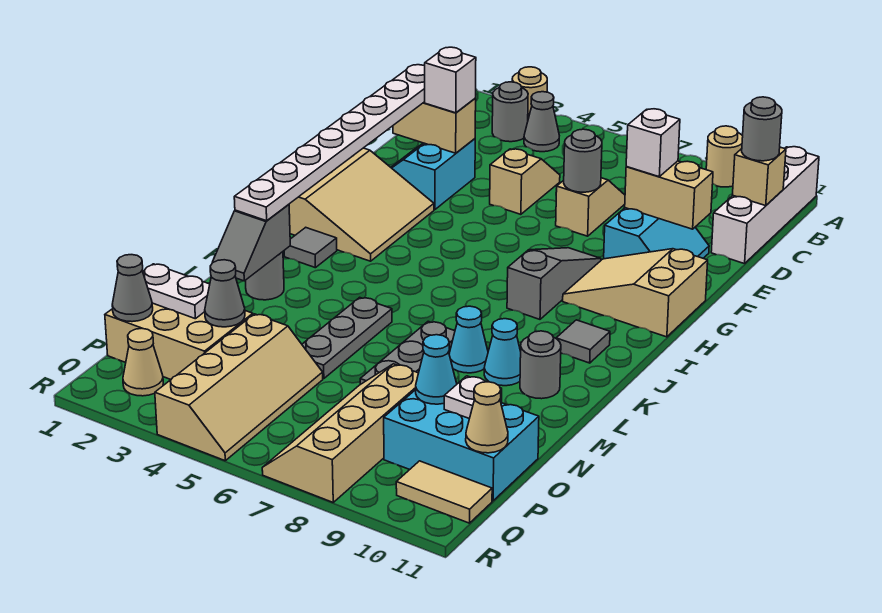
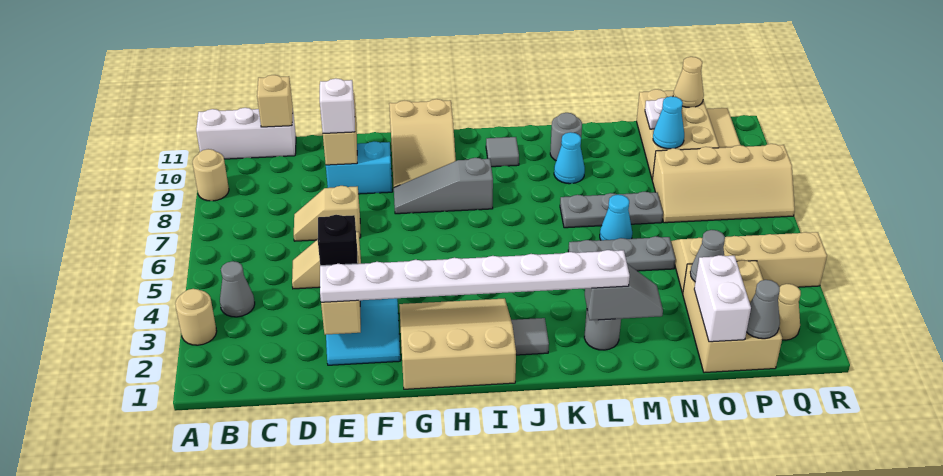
white brick A11:D11 level 1 -> white brick A11:C11 level 1
grey round brick B3 level 1 -> none
grey round brick C11 level 3 -> none
white brick E3 level 3 -> black brick E3 level 3
grey round brick E7 level 2 -> none
cyan cone L8 level 1 -> cyan cone M6 level 1
white plate O1:O2 level 2 -> white brick O1:O2 level 2
cyan brick O9:P11 level 1 -> tan brick O9:P11 level 1

